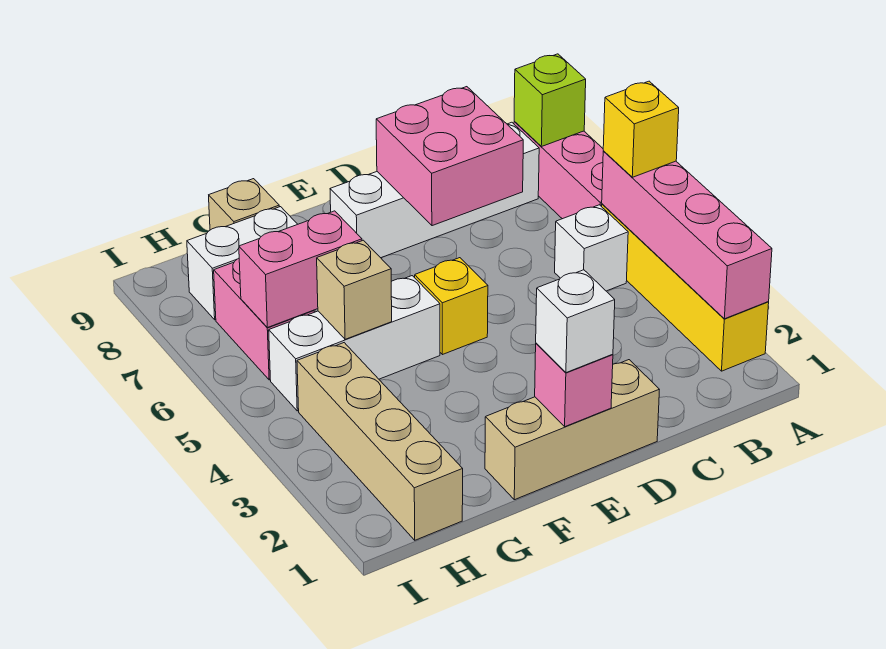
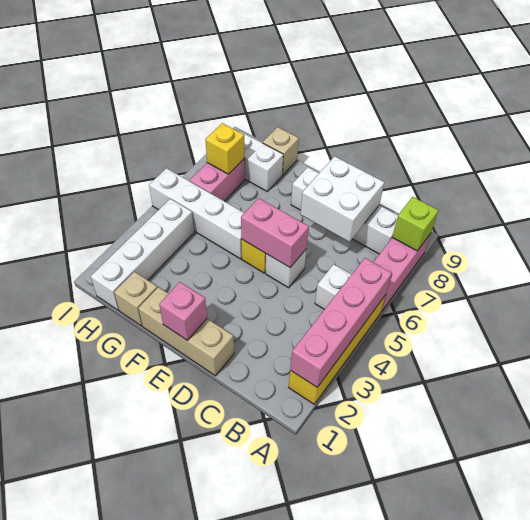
yellow brick A5 level 3 -> yellow brick H7 level 2
pink brick C7:D8 level 2 -> white brick C7:D8 level 2
white brick E1 level 3 -> white brick D5 level 1
white brick F5:H5 level 1 -> white brick F5:I5 level 1
tan brick G5 level 2 -> tan brick G1 level 1
pink brick G6:H6 level 2 -> pink brick D5:E5 level 2
tan brick H1:H4 level 1 -> white brick H1:H4 level 1

